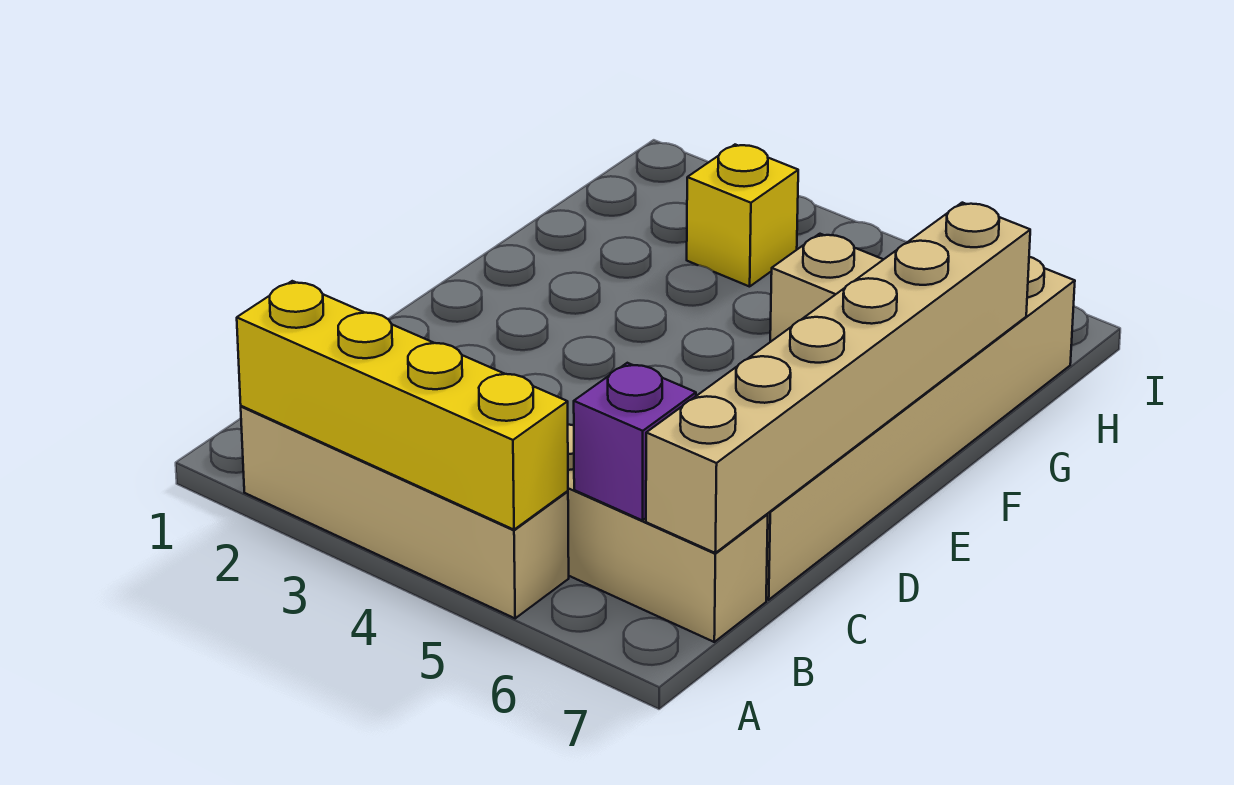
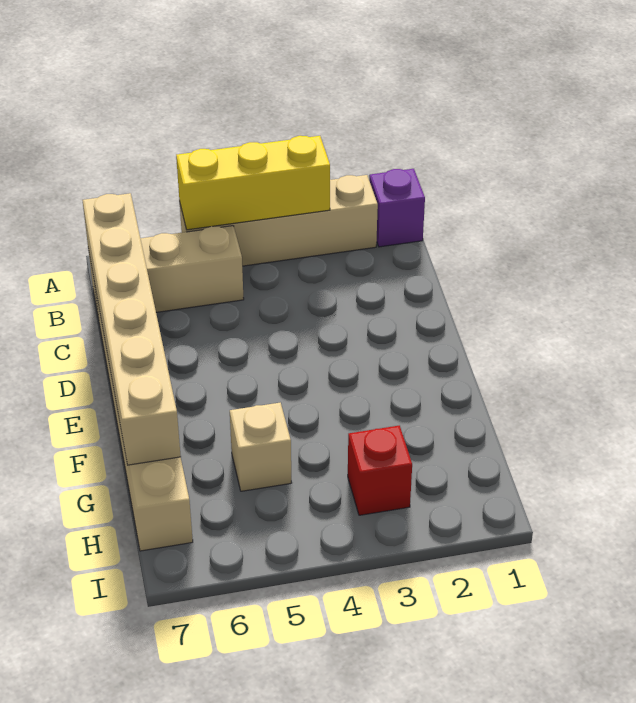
yellow brick A2:A5 level 2 -> yellow brick A3:A5 level 2
purple brick B6 level 2 -> purple brick A1 level 1
yellow brick H3 level 1 -> red brick H3 level 1

